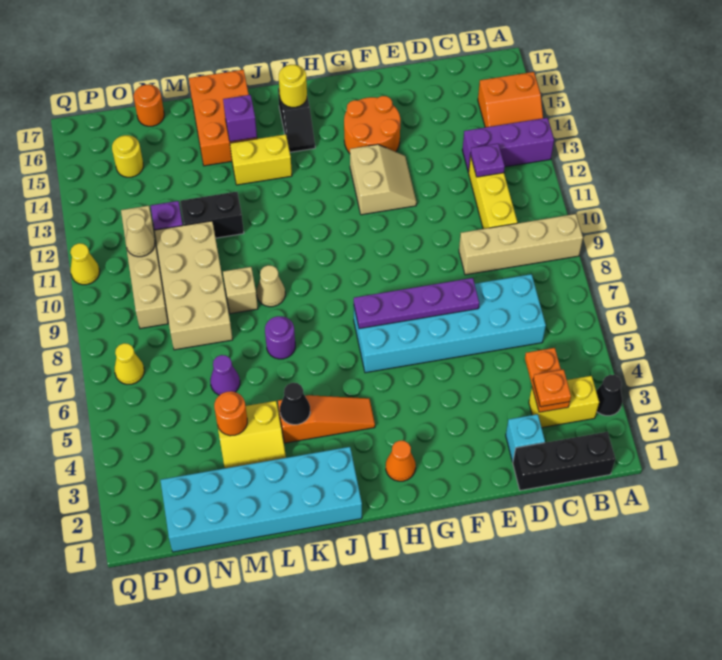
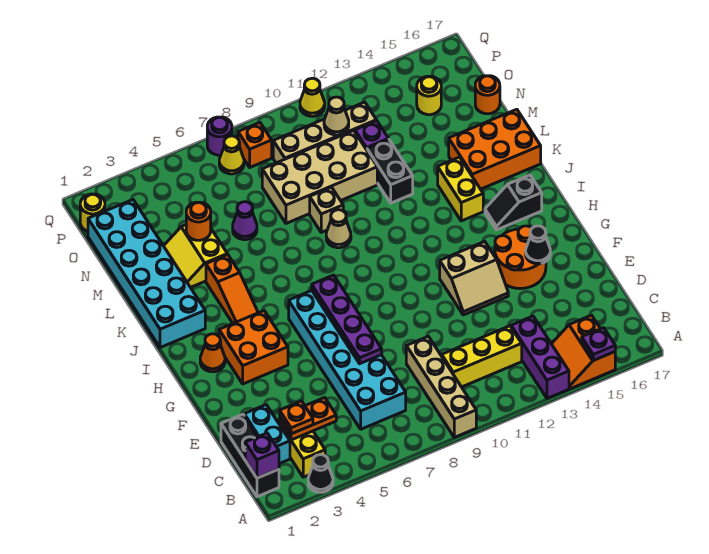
purple plate C12 level 2 -> purple plate A15 level 2
cyan brick D2 level 1 -> cyan brick C2:D2 level 1
none -> orange brick G3:H4 level 1
yellow round brick I16 level 2 -> yellow round brick P1 level 1
black cone K4 level 2 -> black cone F15 level 2
purple round brick K7 level 1 -> purple round brick Q7 level 1
purple brick K15 level 2 -> purple brick B1 level 2
none -> orange brick P8 level 1

